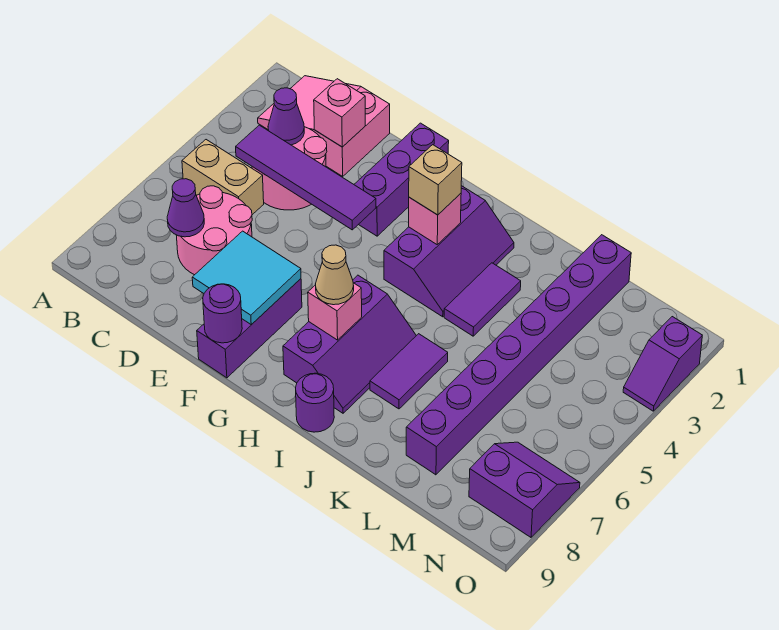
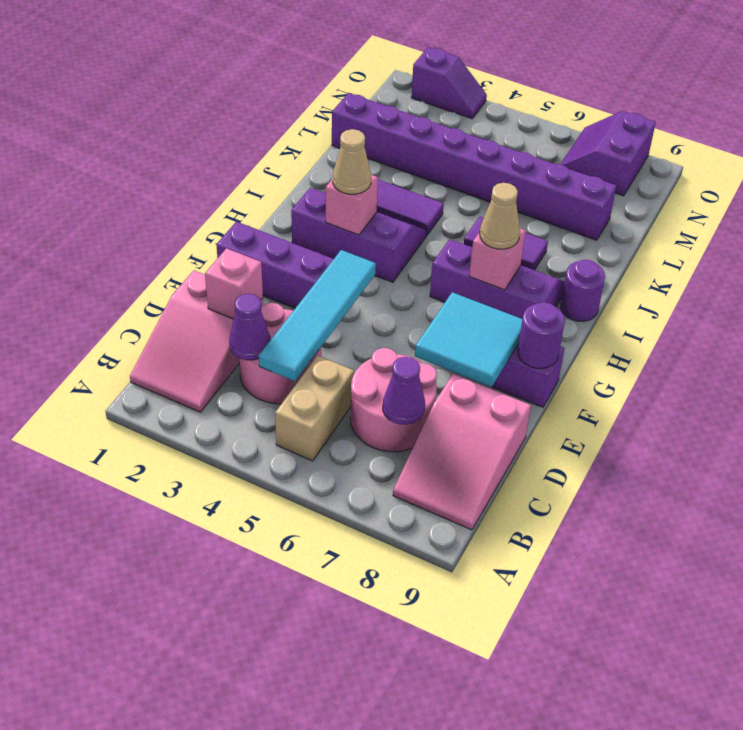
none -> pink slope B8:D9 level 1 top D
purple tile C4:F4 level 2 -> cyan tile C4:F4 level 2
tan brick H3 level 3 -> tan cone H3 level 3

